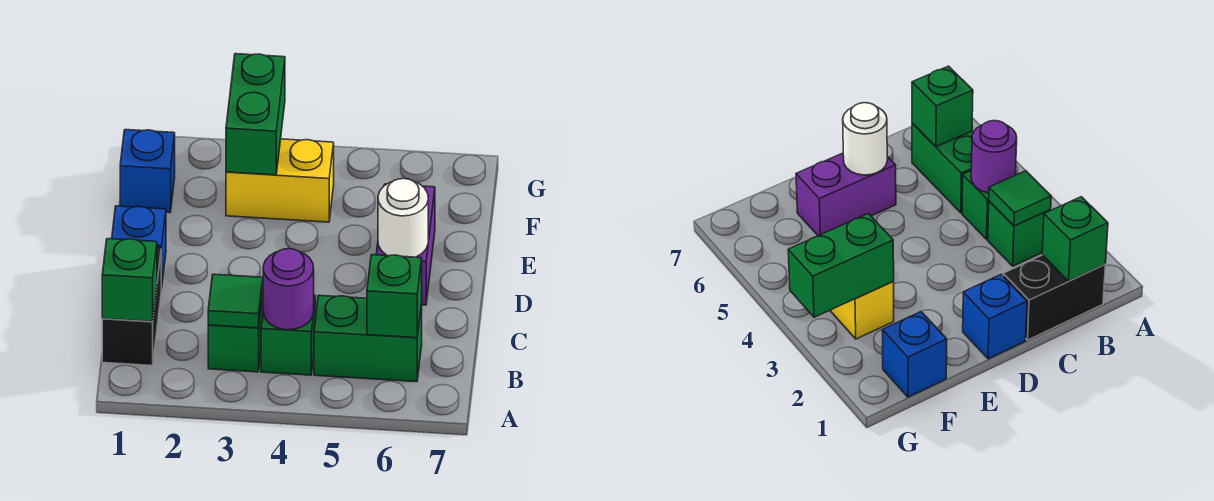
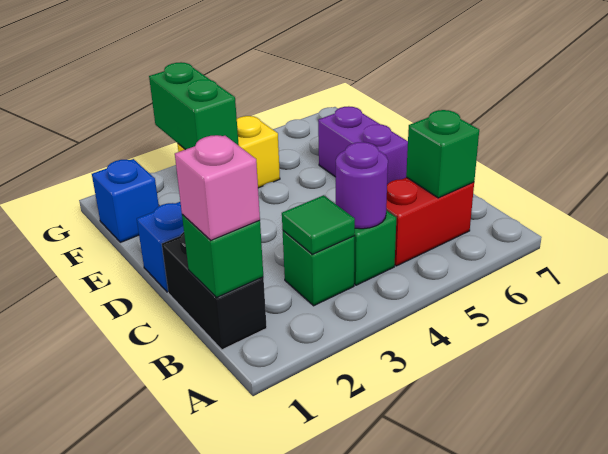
none -> pink brick B1 level 3
green brick B5:B6 level 1 -> red brick B5:B6 level 1
white round brick D6 level 2 -> none

